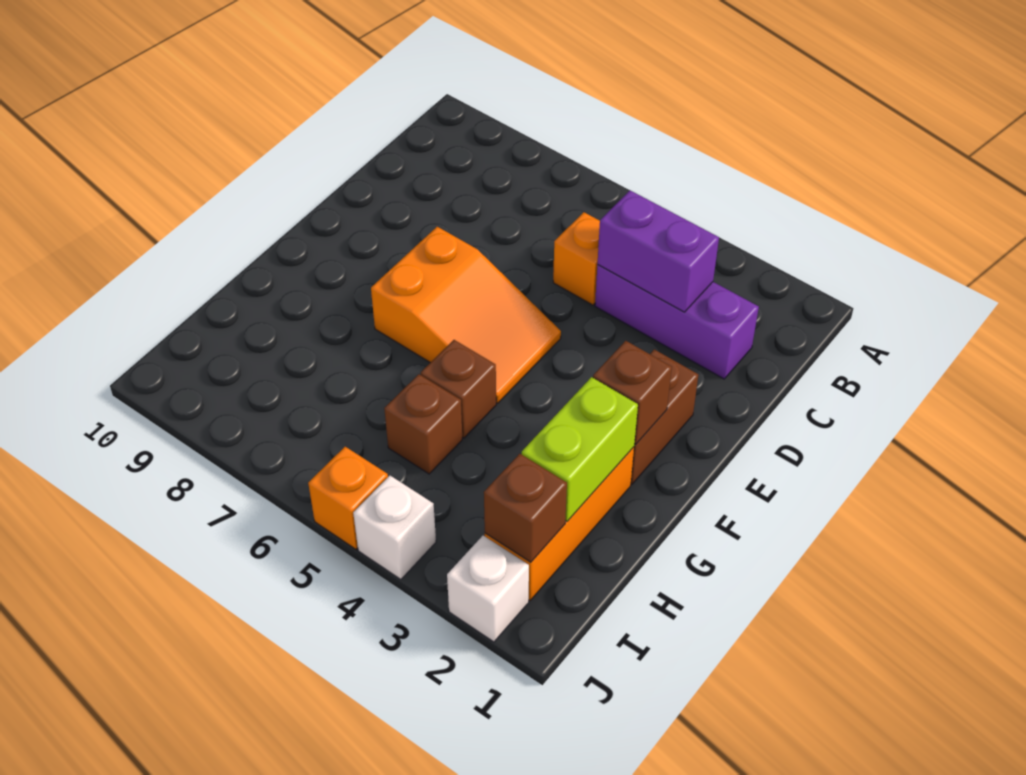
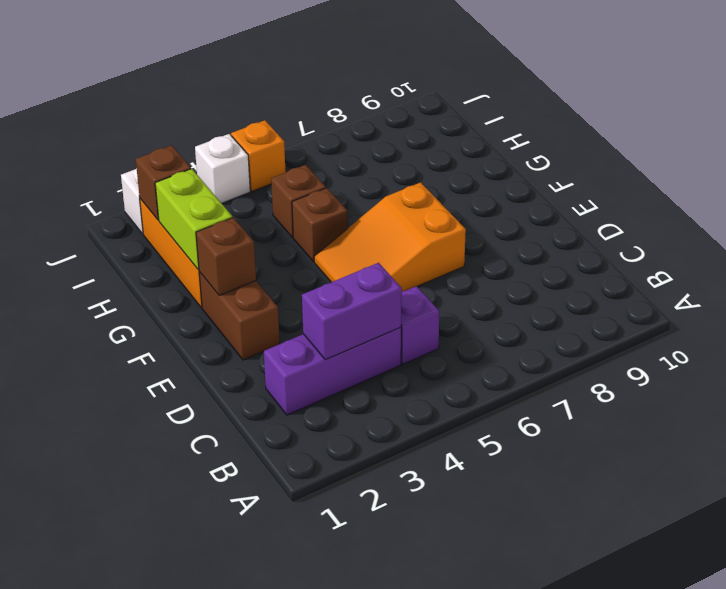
orange brick C5 level 1 -> purple brick C5 level 1

